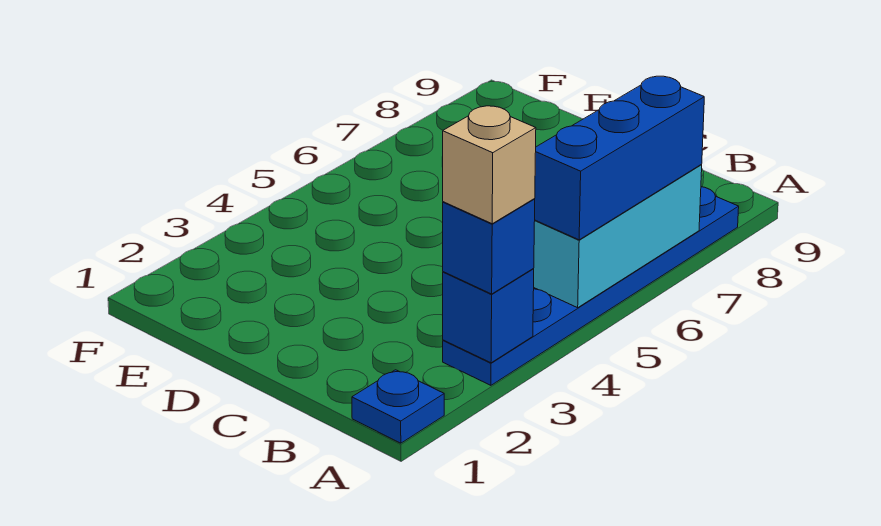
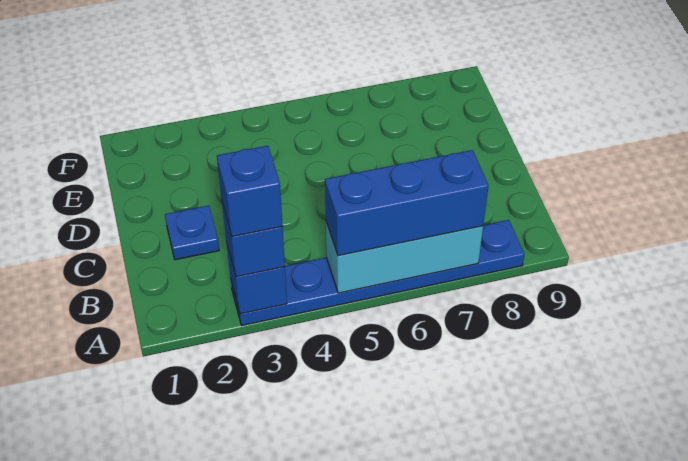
blue plate A1 level 1 -> blue plate C2 level 1
tan brick A3 level 4 -> blue brick A3 level 4

